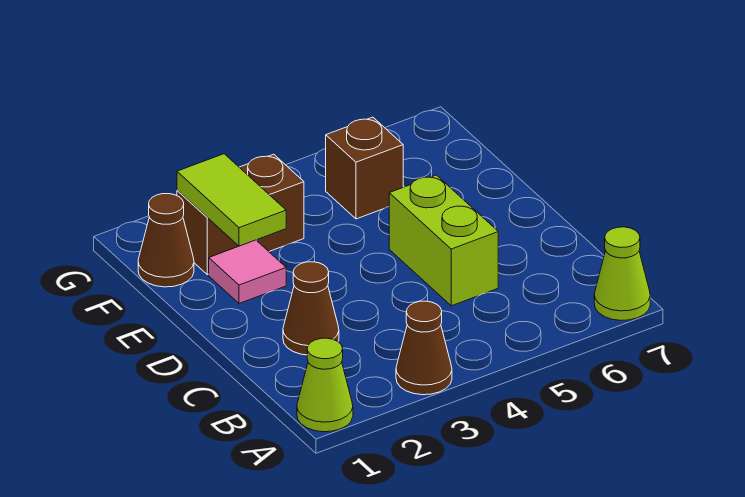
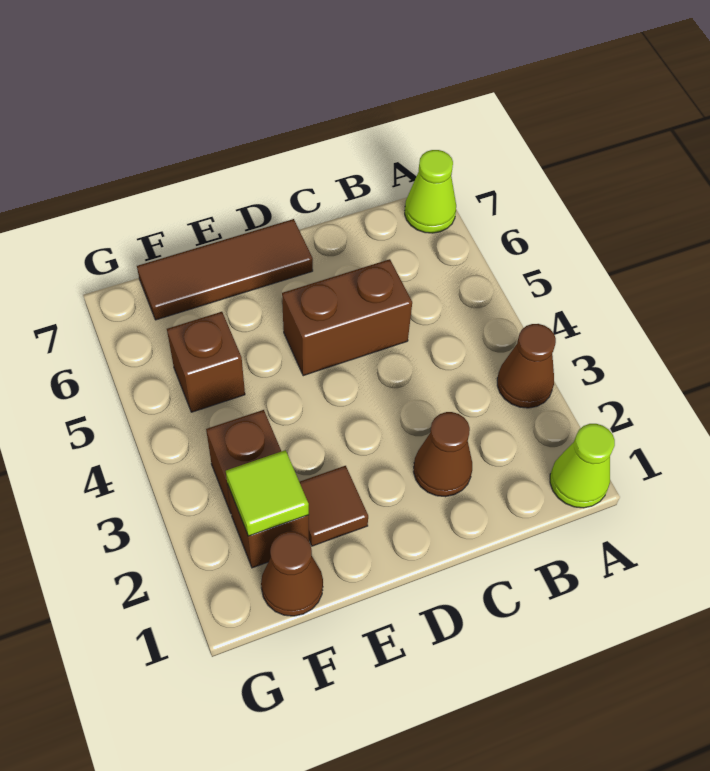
lime brick C5:D5 level 1 -> brown brick C5:D5 level 1
none -> brown tile D7:F7 level 1
pink tile E2 level 1 -> brown tile E2 level 1
lime tile E2:F2 level 2 -> lime tile F2 level 2

